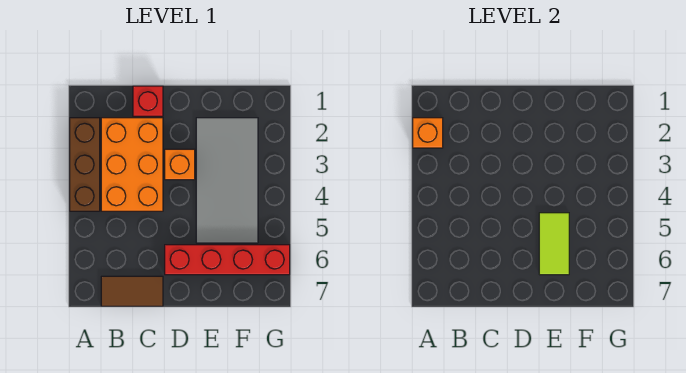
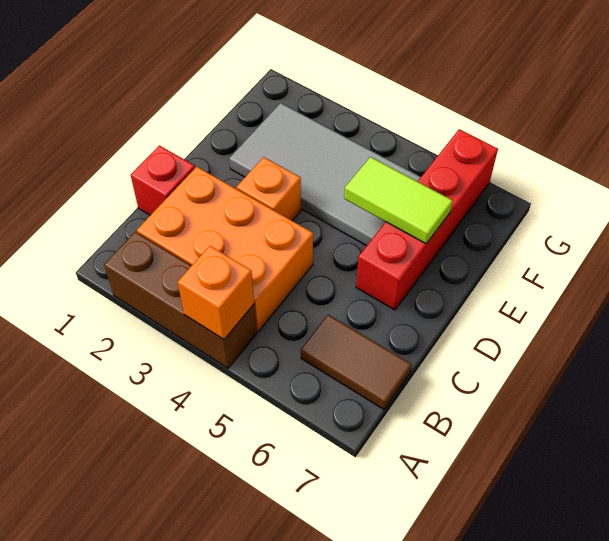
orange brick A2 level 2 -> orange brick A4 level 2
brown tile B7:C7 level 1 -> brown tile B6:B7 level 1

